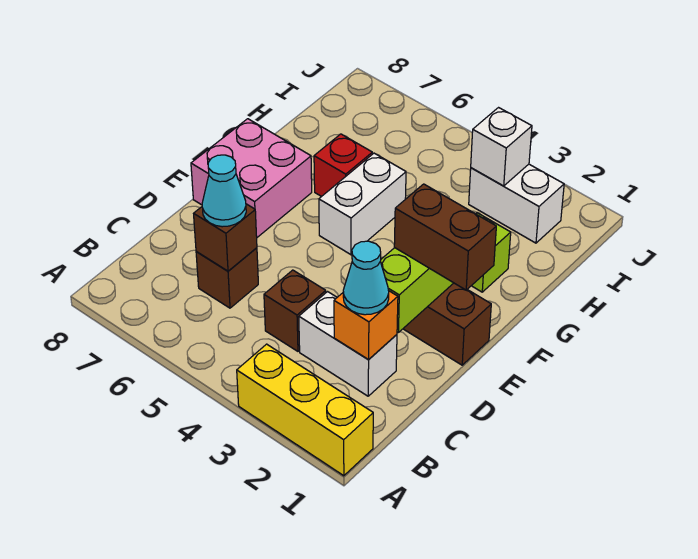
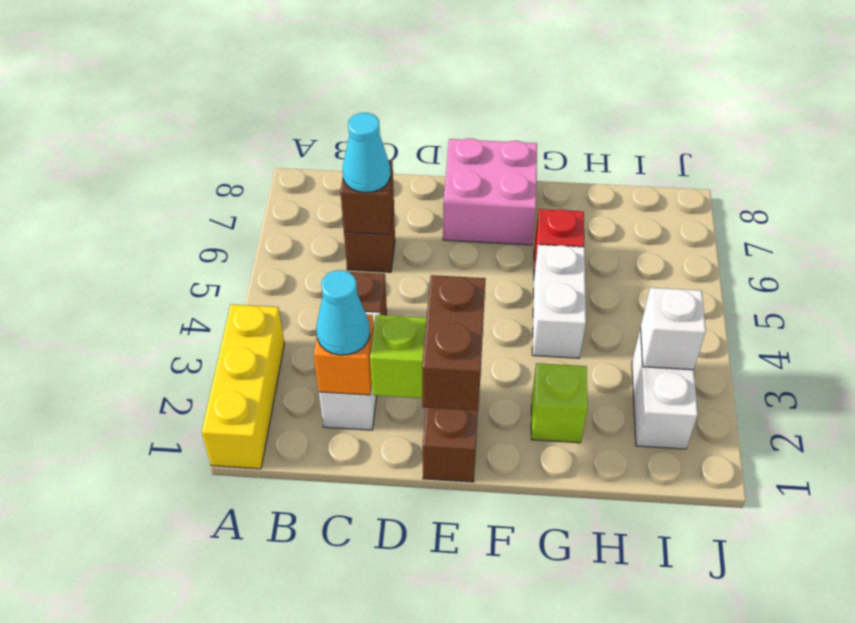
white brick F5:G5 level 1 -> white brick G4:G5 level 1

